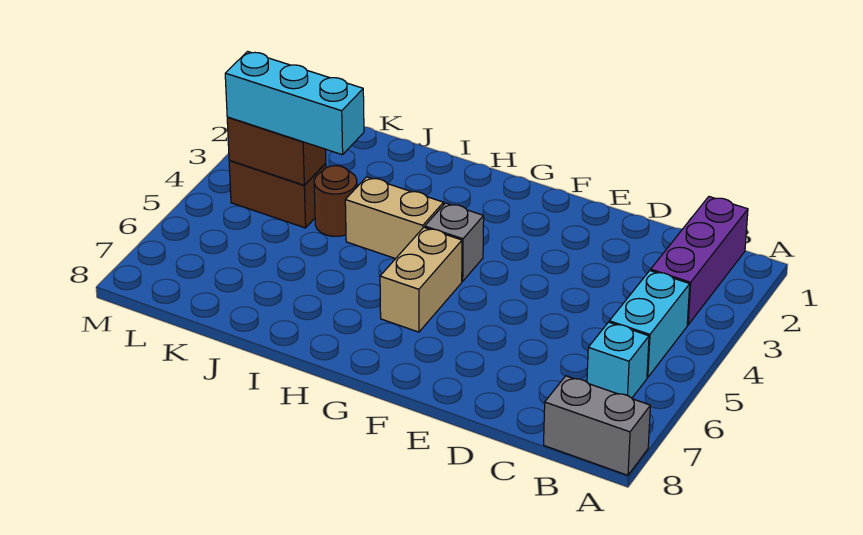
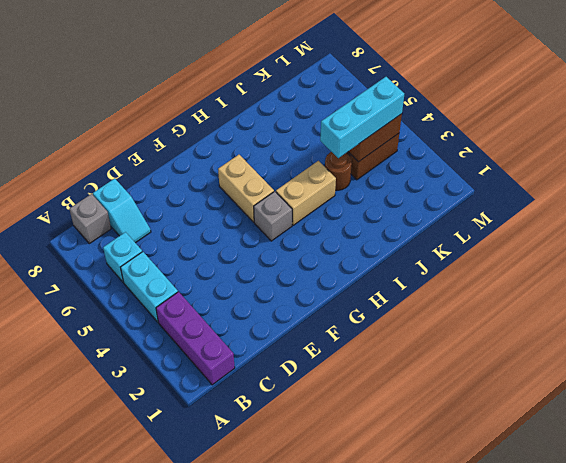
grey brick A8:B8 level 1 -> grey brick B8 level 1
none -> cyan slope C7:C8 level 1 top 8

